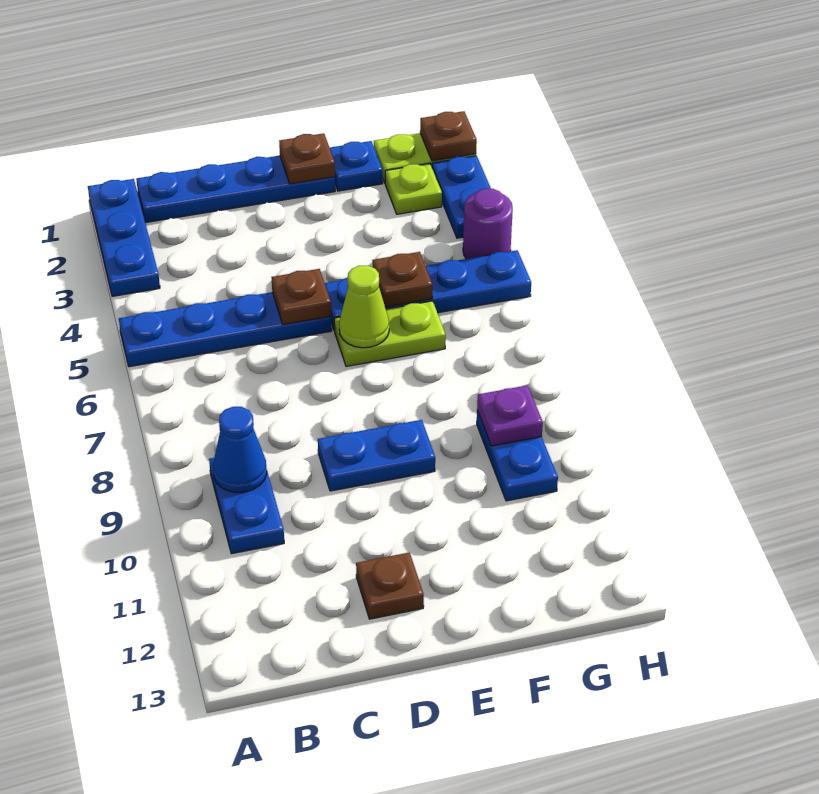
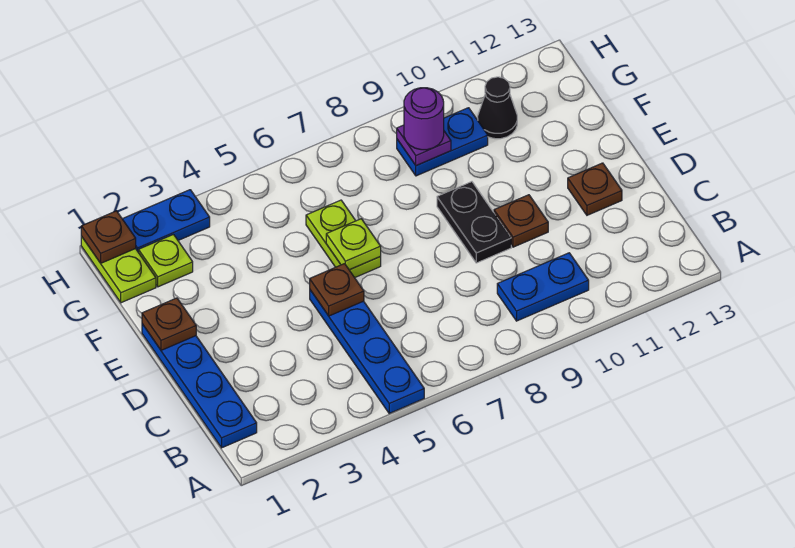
blue plate A1:A3 level 1 -> none
blue cone B9 level 2 -> none
blue plate D9:E9 level 1 -> black plate D9:E9 level 1
blue plate E5:H5 level 1 -> none
lime cone E6 level 2 -> lime plate E6 level 2
blue plate F1 level 1 -> none
brown plate F5 level 2 -> brown plate D10 level 1
none -> black cone G11 level 1
purple round brick H4 level 1 -> purple round brick G9 level 3

